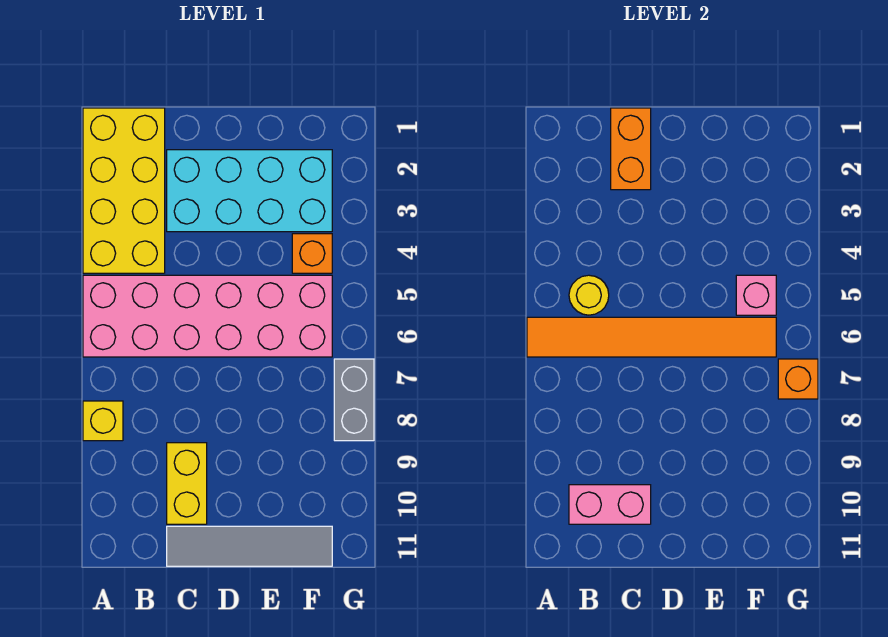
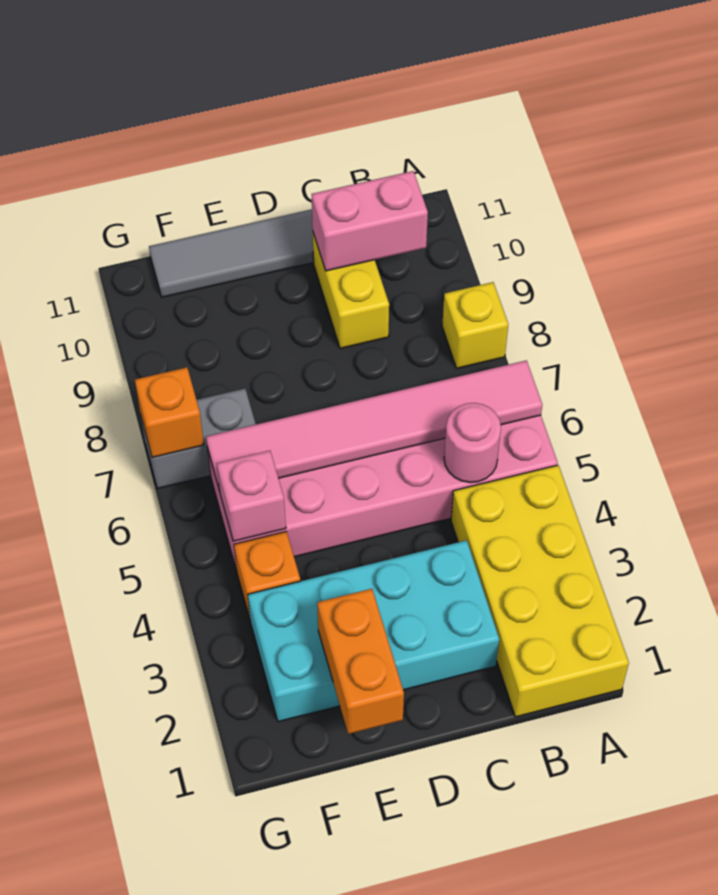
orange tile A6:F6 level 2 -> pink tile A6:F6 level 2
yellow round brick B5 level 2 -> pink round brick B5 level 2
orange brick C1:C2 level 2 -> orange brick E1:E2 level 2
grey brick G7:G8 level 1 -> grey brick F7:G7 level 1

